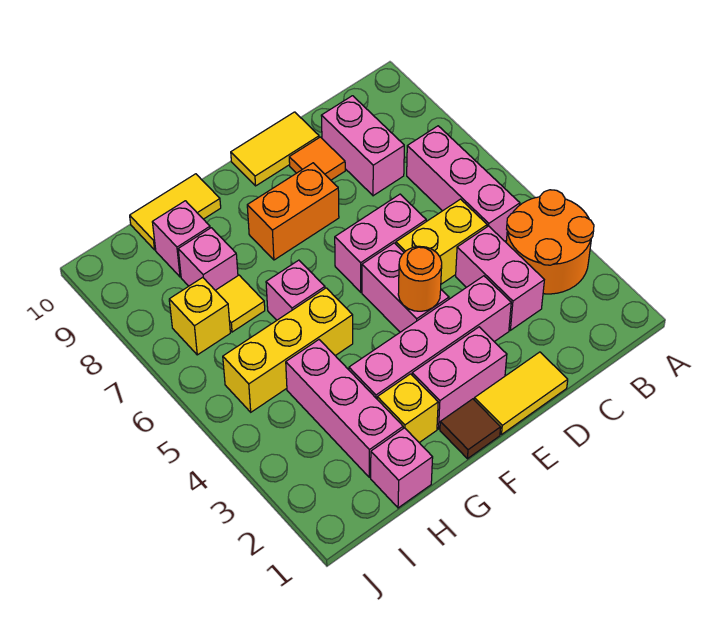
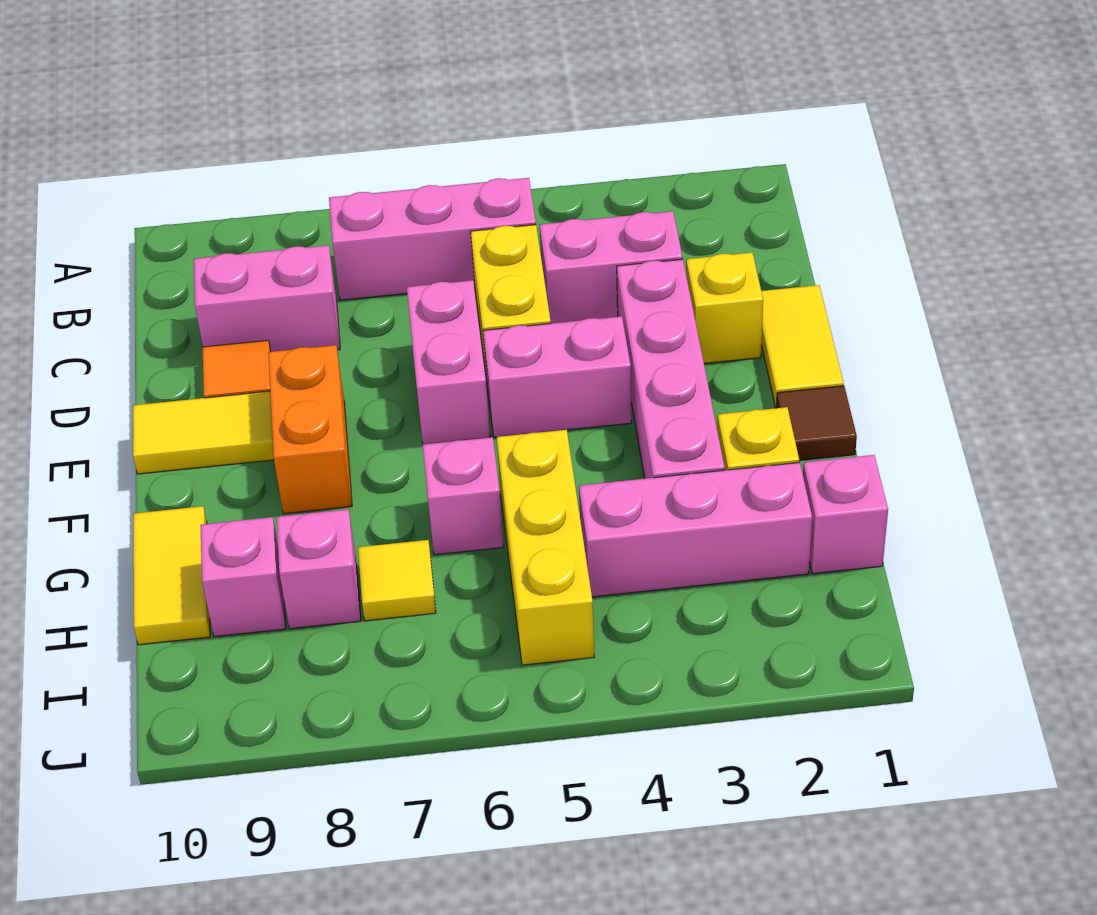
orange round brick A3:B4 level 1 -> none
yellow tile D10:E10 level 1 -> yellow tile E9:E10 level 1
pink brick E2:F2 level 1 -> none
orange round brick E4 level 2 -> none
yellow brick I7 level 1 -> yellow brick D2 level 1

